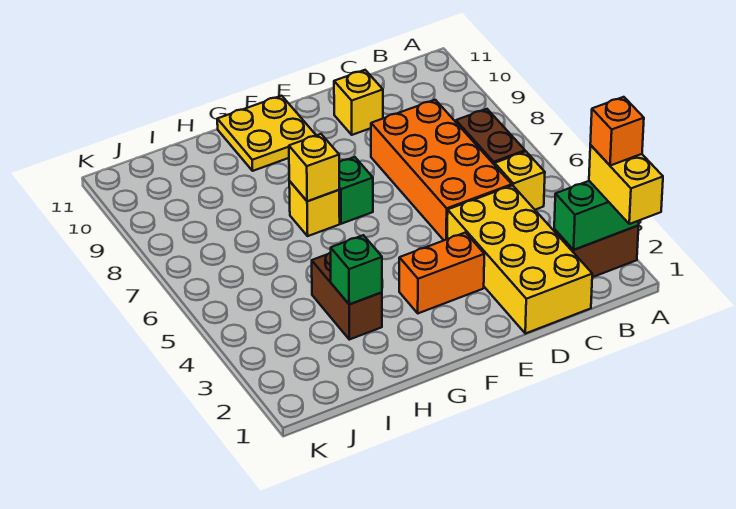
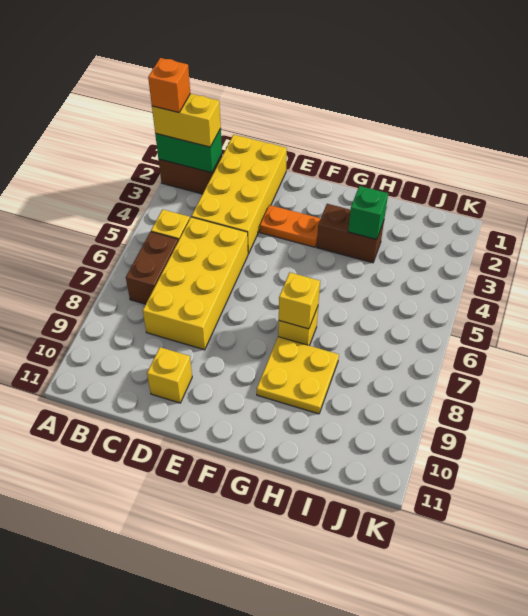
yellow brick A1:A2 level 3 -> yellow brick A2:B2 level 3
orange brick C5:D8 level 1 -> yellow brick C5:D8 level 1
orange brick E3:F3 level 1 -> orange plate E3:F3 level 1
green brick F7 level 1 -> none
yellow plate F10:G11 level 1 -> yellow plate G8:H9 level 1
brown brick H3:H4 level 1 -> brown brick G3:H3 level 1

